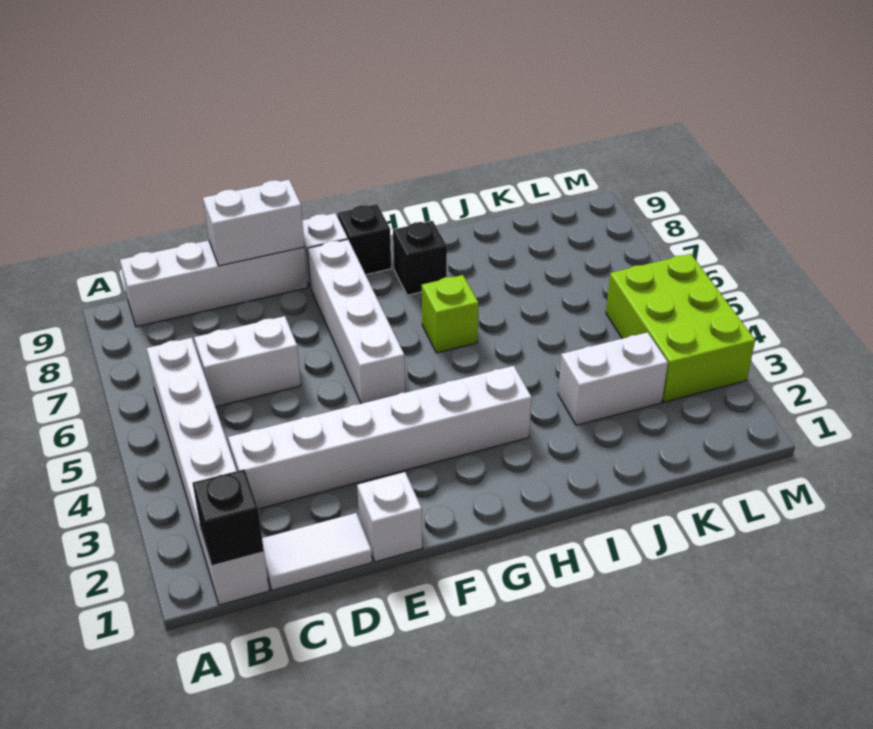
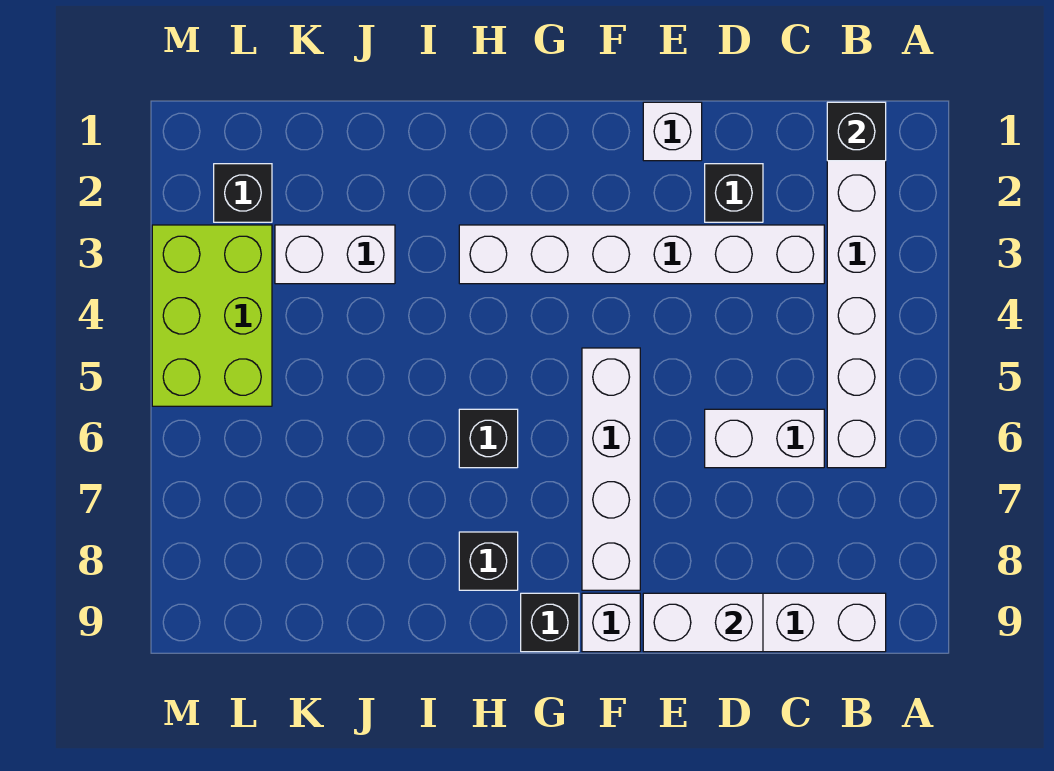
white tile C1:D1 level 1 -> none
none -> black brick D2 level 1
lime brick H6 level 1 -> black brick H6 level 1
none -> black brick L2 level 1

